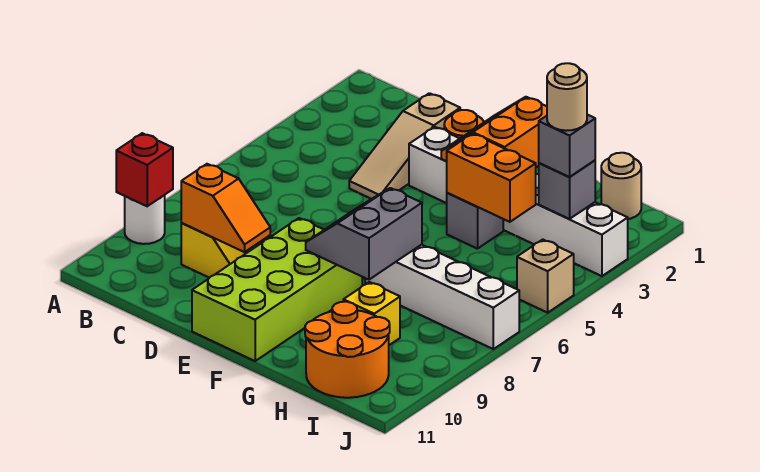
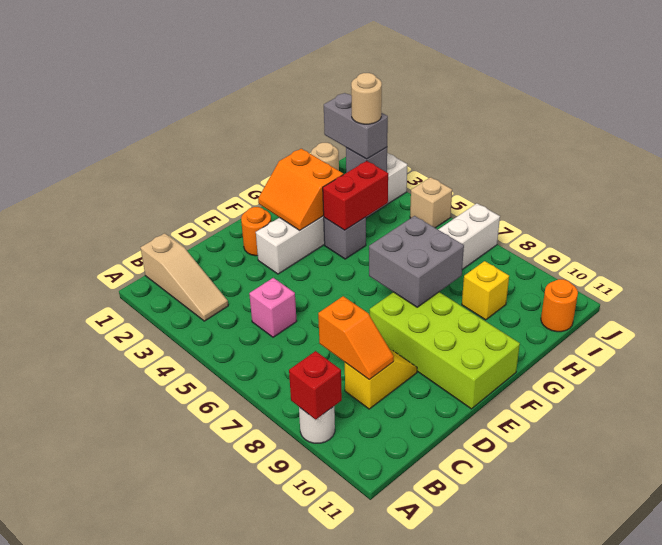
none -> pink brick C5 level 1
orange slope C9:D9 level 2 top C -> orange slope C8:C9 level 2 top 8
tan slope D2:D4 level 1 top 2 -> tan slope B1:B3 level 1 top 1
grey slope F7:G8 level 2 top G -> grey brick F7:G8 level 2
orange brick G4:H4 level 2 -> red brick G4:H4 level 2
orange round brick H10:I11 level 1 -> orange round brick I11 level 1
grey brick I3 level 3 -> grey brick I2:I3 level 3

